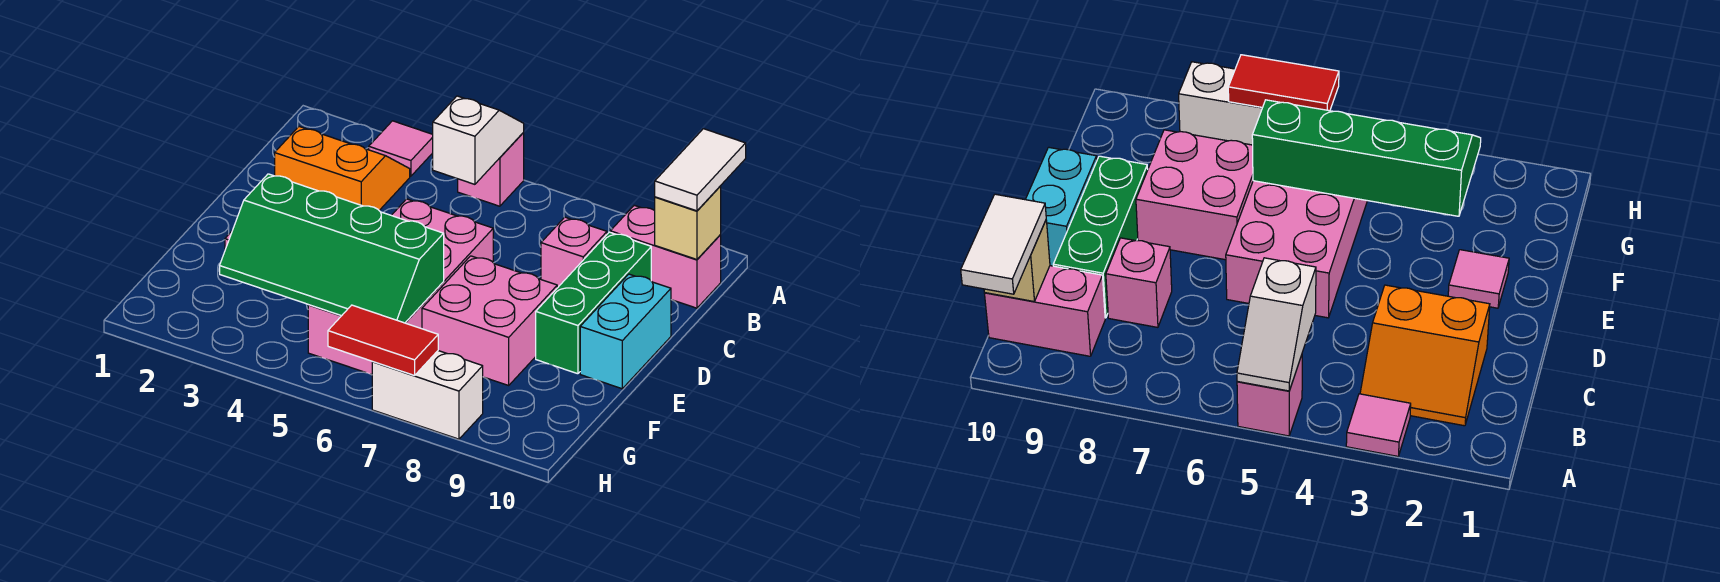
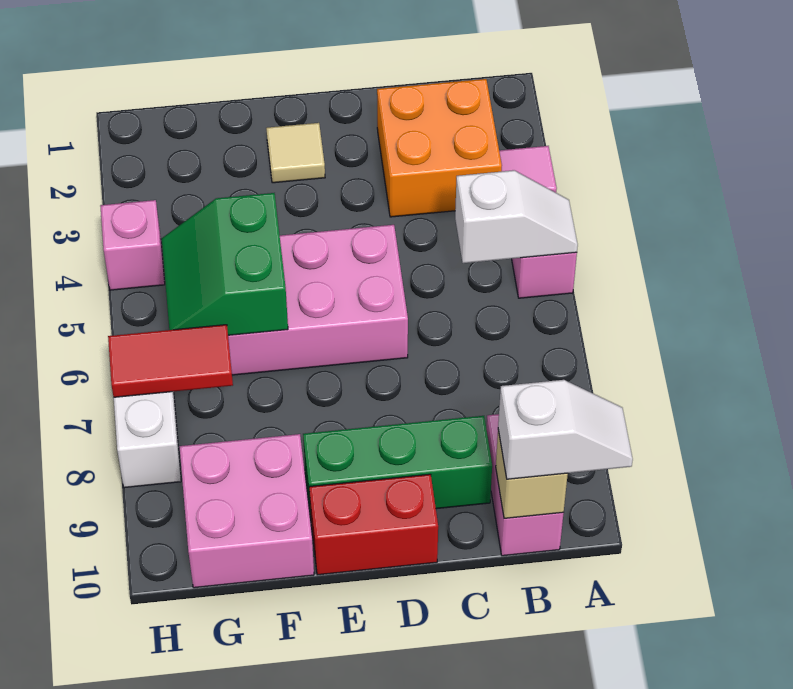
white tile A10:B10 level 3 -> white slope A10:B10 level 3 top B
orange slope B2:C3 level 1 top C -> orange brick B2:C3 level 1
pink brick C8 level 1 -> pink brick H4 level 1
cyan brick D10:E10 level 1 -> red brick D10:E10 level 1
pink tile E2 level 1 -> tan tile E2 level 1
pink brick E7:F8 level 1 -> pink brick F9:G10 level 1
green slope F3:G6 level 2 top F -> green slope F5:G6 level 2 top F
red tile H6:H7 level 2 -> red tile G7:H7 level 2

